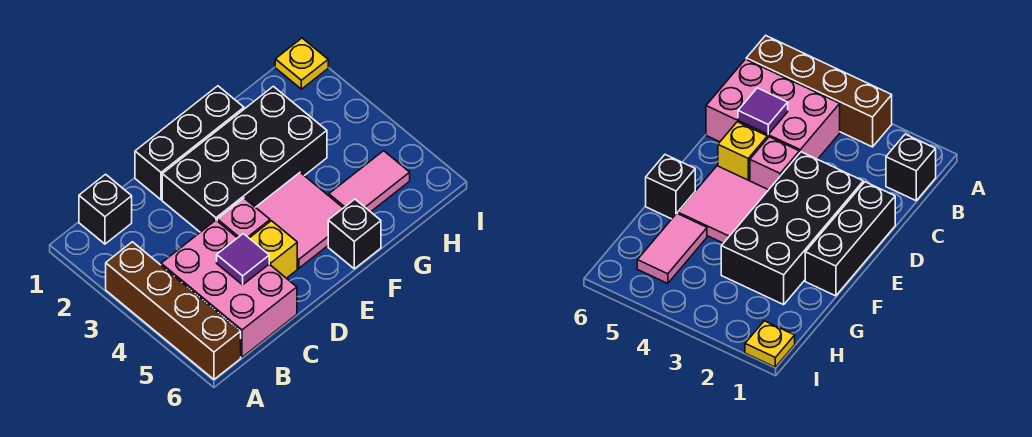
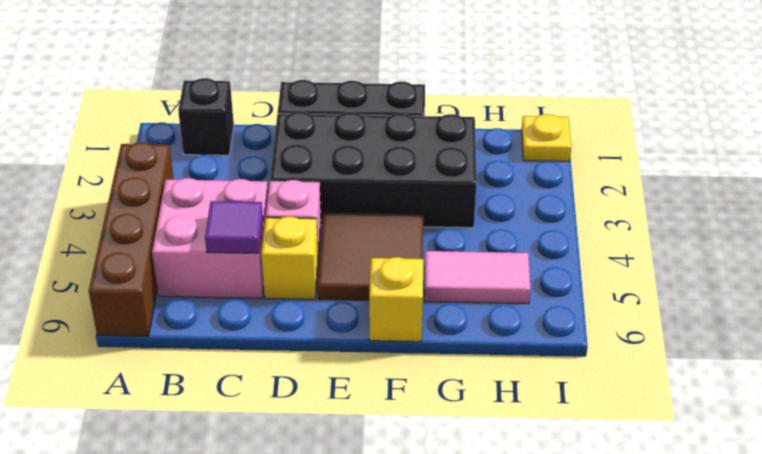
pink brick B4:C6 level 1 -> pink brick B4:C5 level 1
pink tile E4:F5 level 1 -> brown tile E4:F5 level 1
black brick F6 level 1 -> yellow brick F6 level 1

